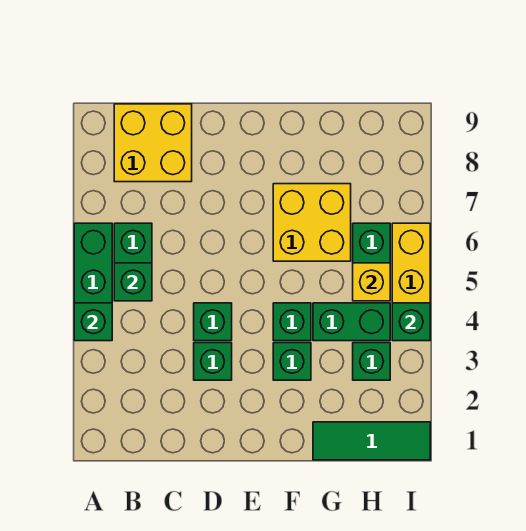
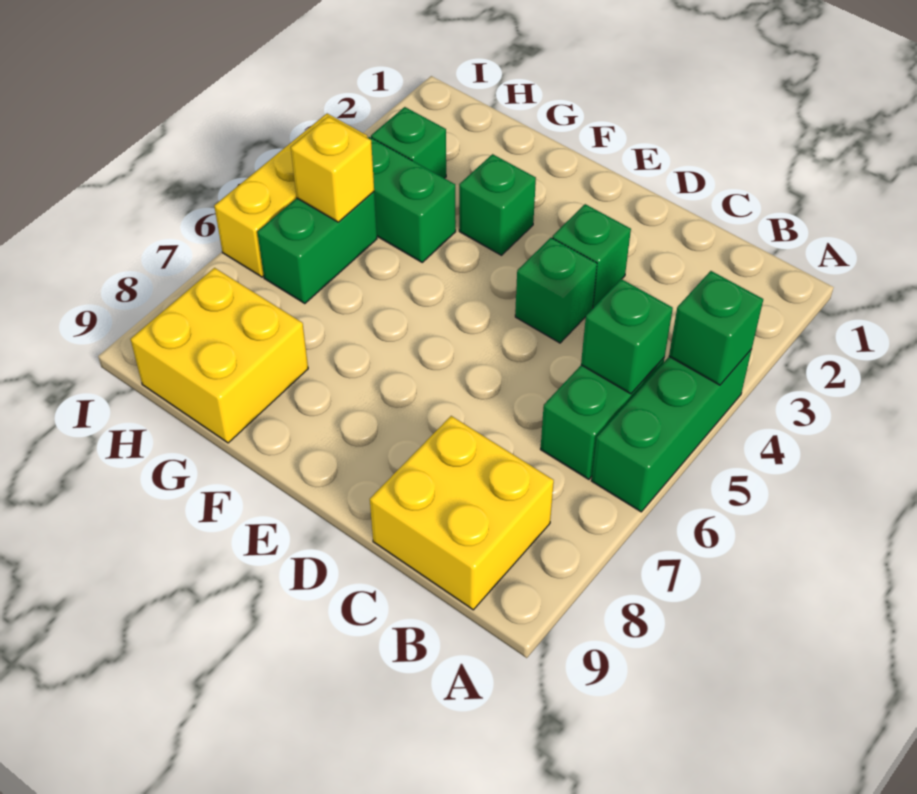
green brick F4 level 1 -> none
yellow brick F6:G7 level 1 -> yellow brick G8:H9 level 1
green tile G1:I1 level 1 -> none
green brick I4 level 2 -> none

